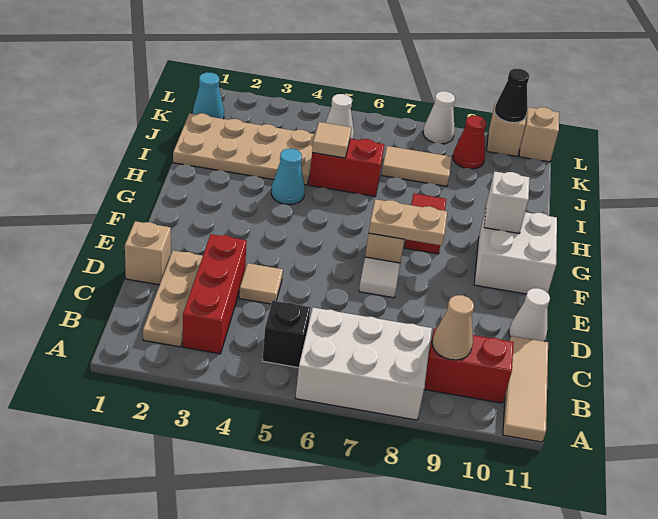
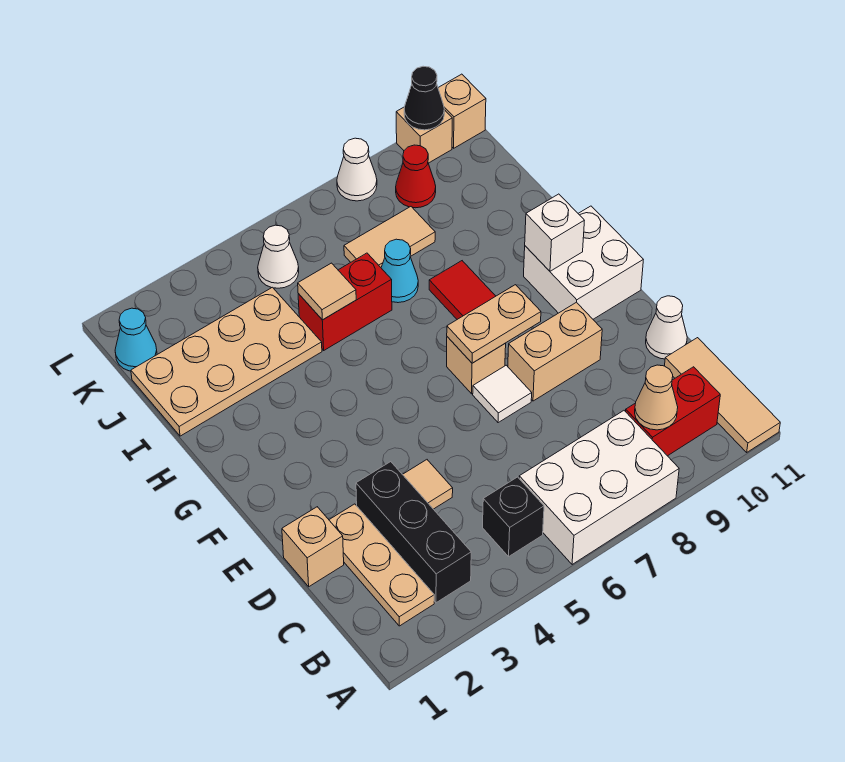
red brick B3:D3 level 1 -> black brick B3:D3 level 1
none -> tan brick E8:E9 level 1
cyan cone H4 level 1 -> cyan cone I7 level 1

